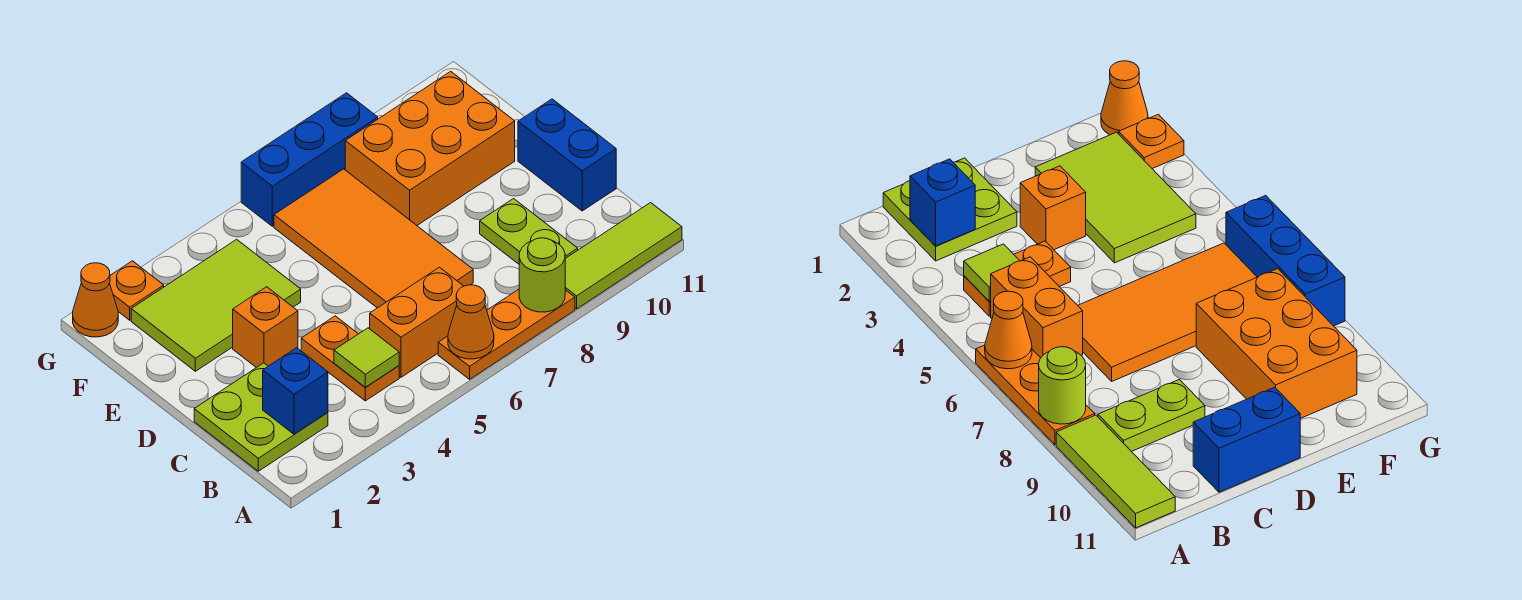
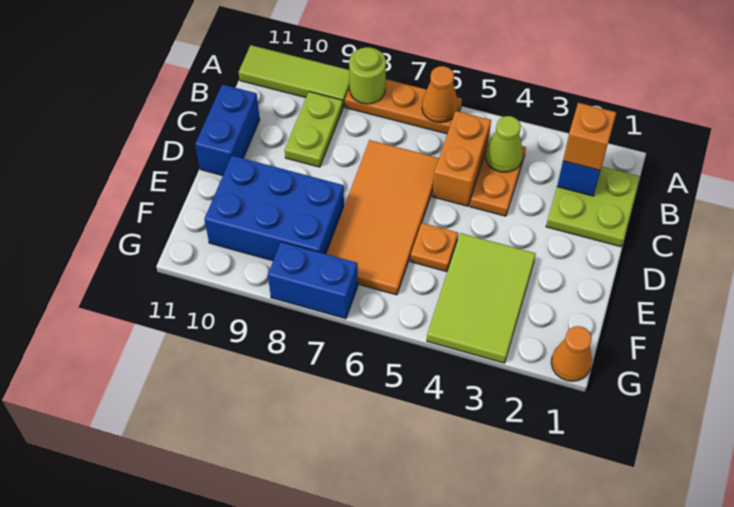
lime tile B4 level 2 -> lime cone B4 level 2
orange brick B5:B6 level 1 -> orange brick B5:C5 level 1
orange brick D3 level 1 -> orange brick B2 level 3
lime tile E2:F4 level 1 -> lime tile E3:G4 level 1
orange brick E8:F10 level 1 -> blue brick E8:F10 level 1
orange plate G2 level 1 -> orange plate E5 level 1
blue brick G6:G8 level 1 -> blue brick G7:G8 level 1

